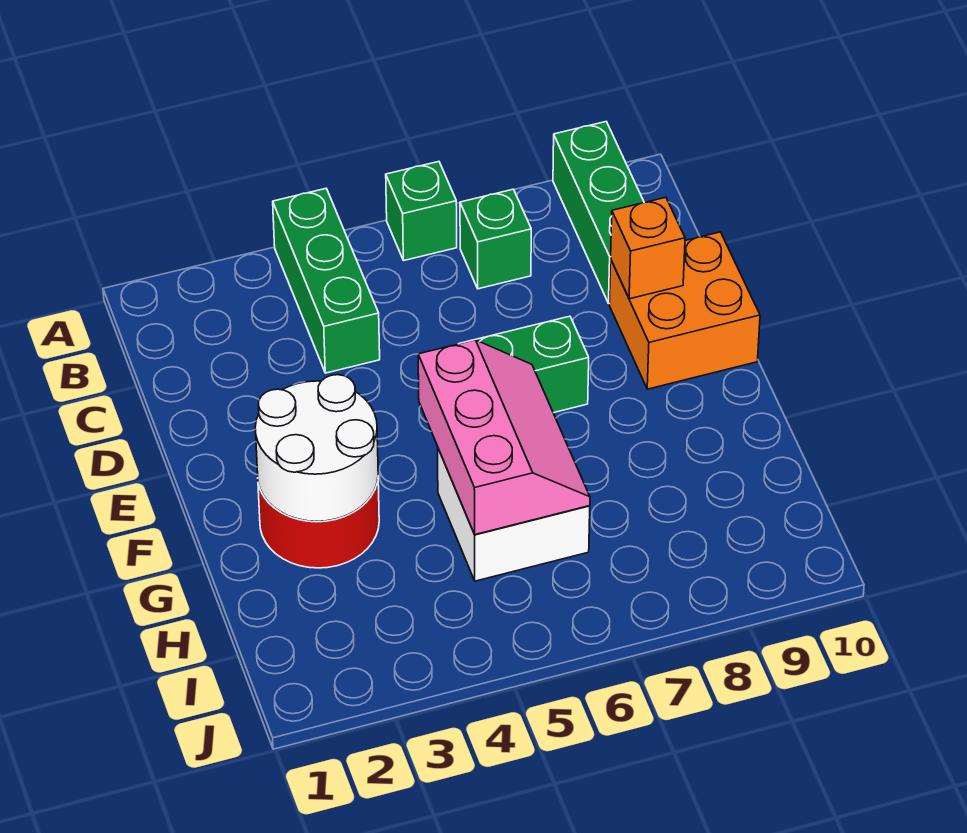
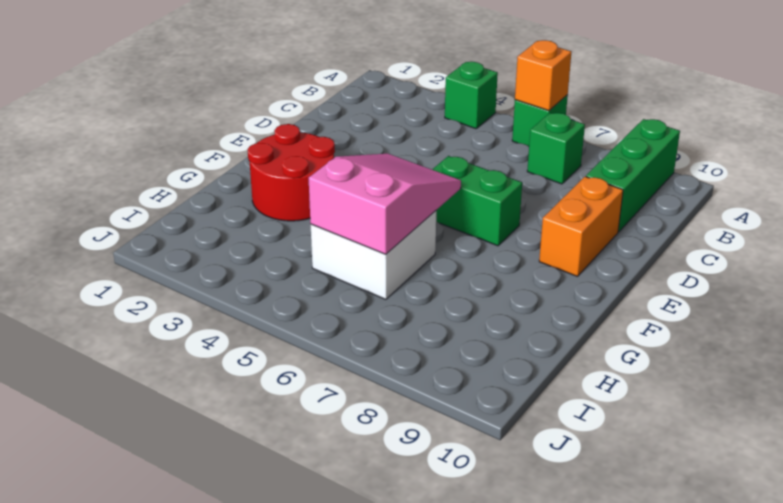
green brick A4:C4 level 1 -> green brick A4 level 1
orange brick D9:E10 level 1 -> orange brick D9:E9 level 1
orange brick D9 level 2 -> orange brick A6 level 2
white round brick F2:G3 level 2 -> none
pink slope F5:H6 level 2 top 5 -> pink slope F5:H6 level 2 top H

